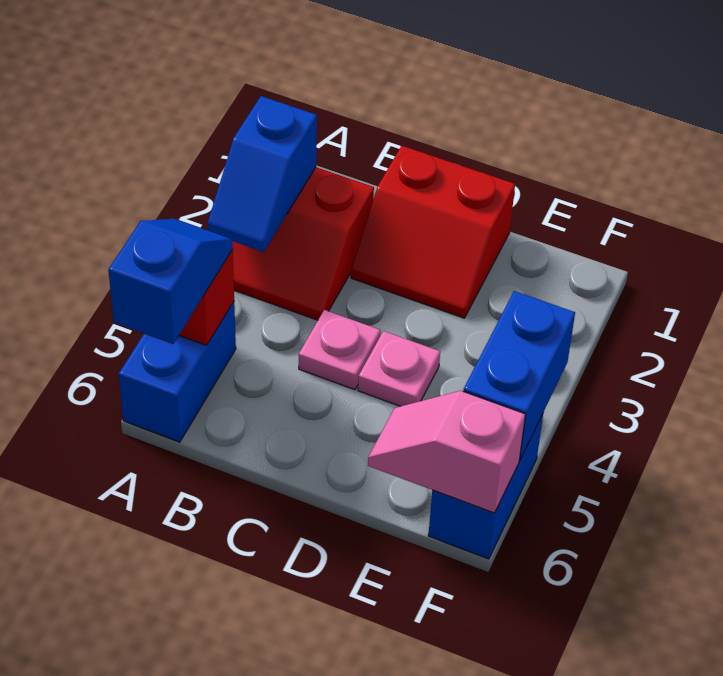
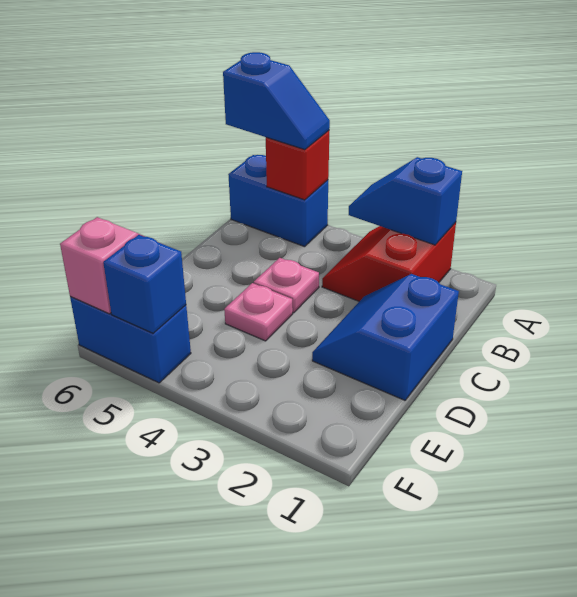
red slope C1:D2 level 1 top 1 -> blue slope C1:D2 level 1 top 1
blue brick F4:F5 level 2 -> blue brick F5 level 2

